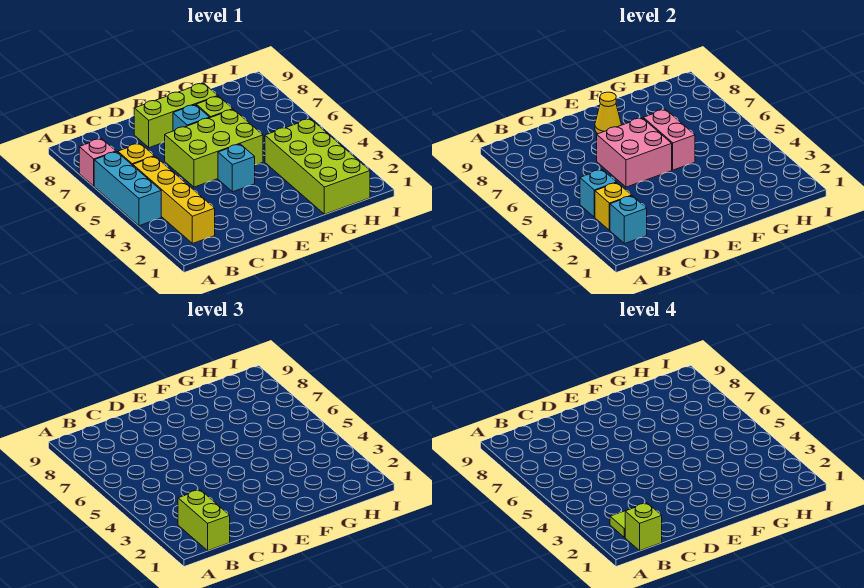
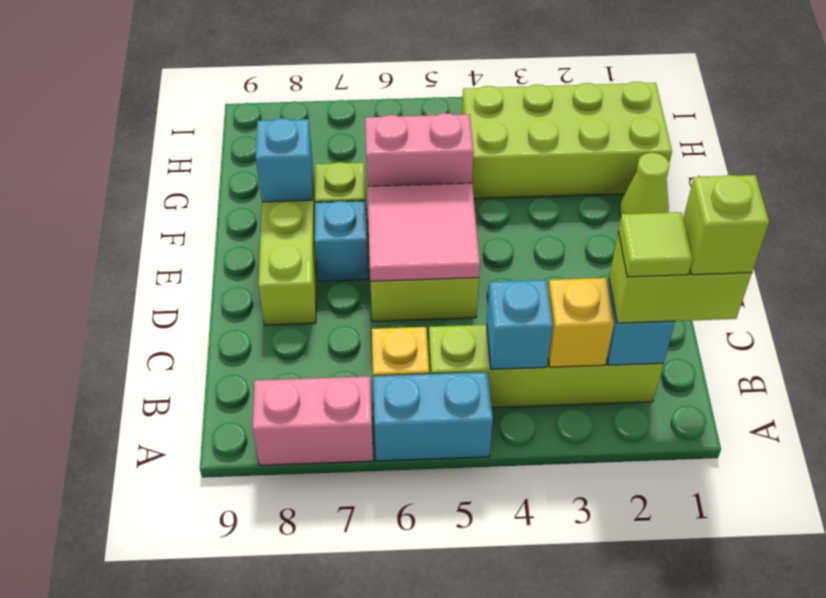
cyan brick A4:A6 level 1 -> cyan brick A5:A6 level 1
pink brick A7 level 1 -> pink brick A7:A8 level 1
yellow brick B2:B5 level 1 -> lime brick B2:B5 level 1
pink brick D5:E6 level 2 -> pink tile D5:E6 level 2
cyan brick E4 level 1 -> cyan brick F8 level 2
yellow cone E8 level 2 -> none
none -> lime cone F1 level 1

